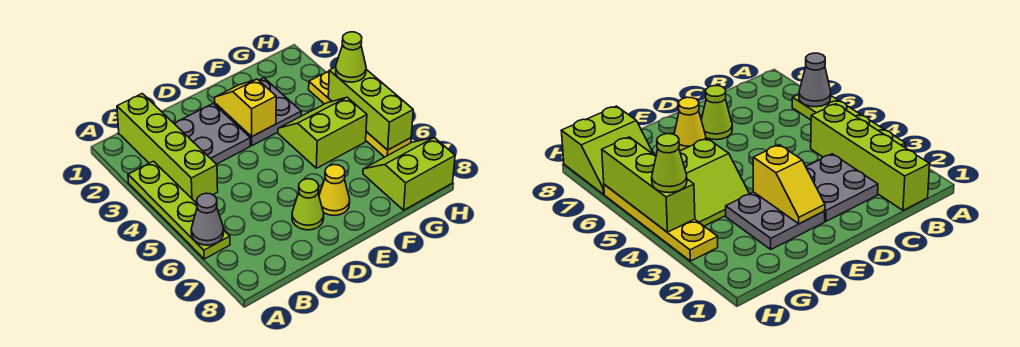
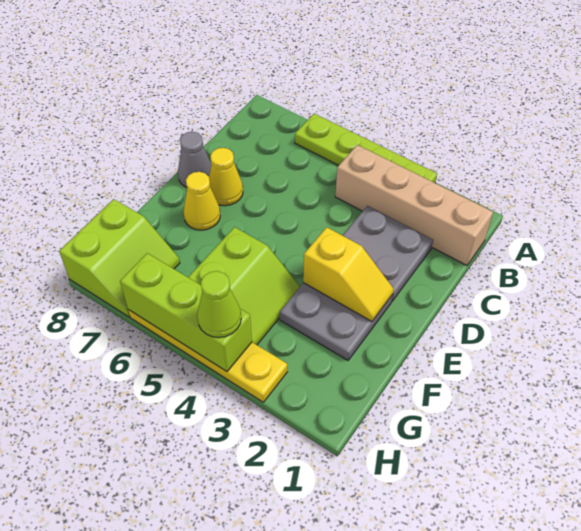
grey cone A6 level 2 -> grey cone D8 level 1
lime brick B1:B4 level 1 -> tan brick B1:B4 level 1
lime cone D7 level 1 -> yellow cone D7 level 1

